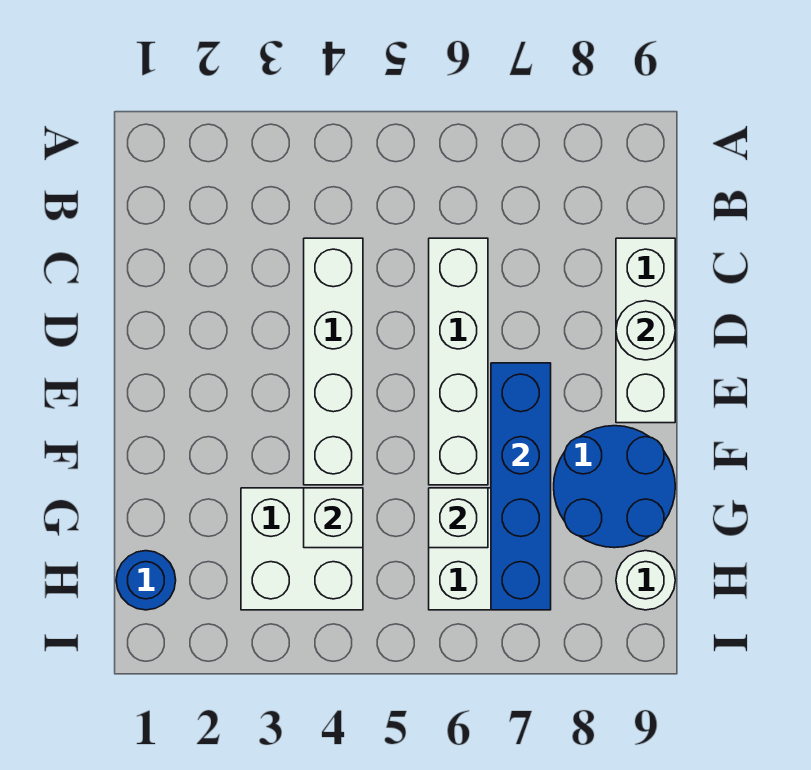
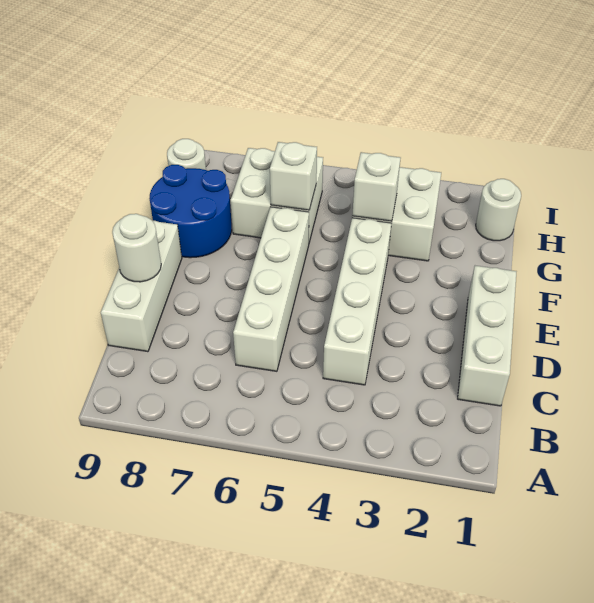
none -> white brick C1:E1 level 1
blue brick E7:H7 level 2 -> none
blue round brick H1 level 1 -> white round brick H1 level 1

